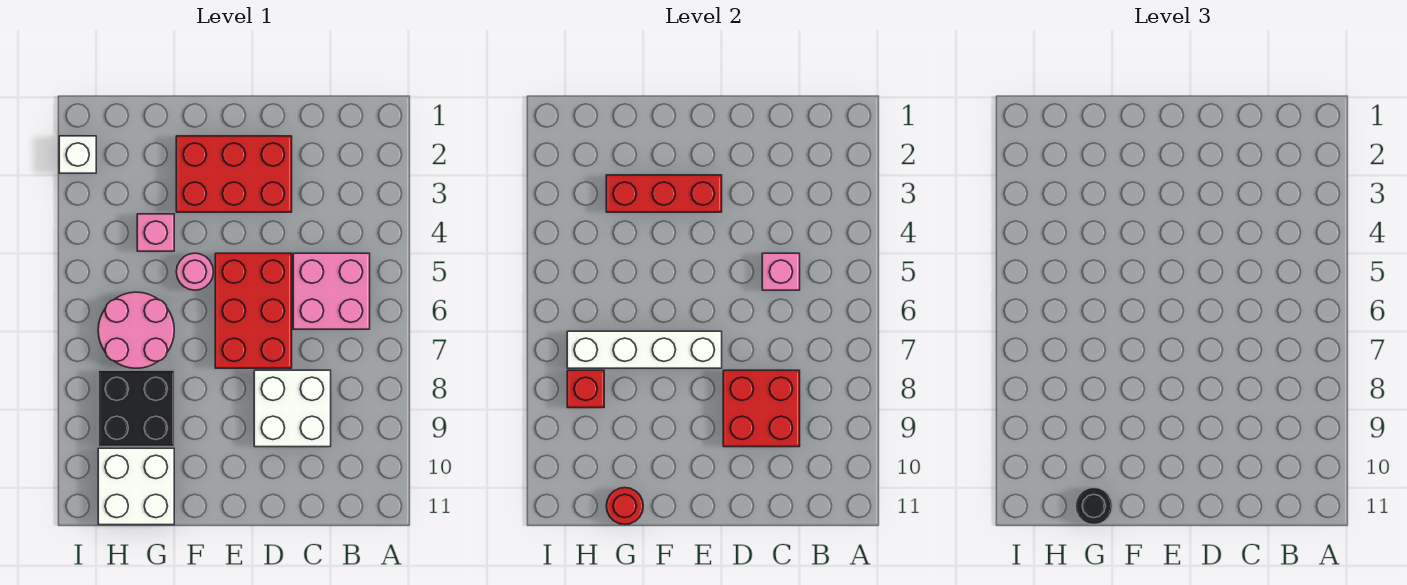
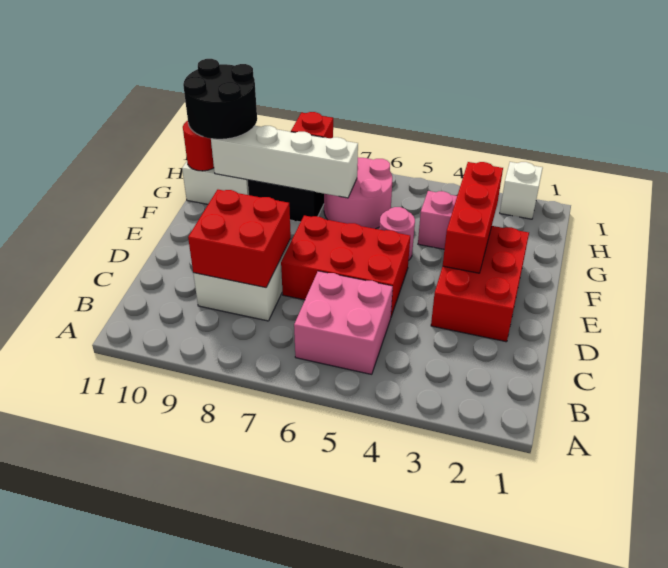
pink brick C5 level 2 -> none
white brick E7:H7 level 2 -> white brick G7:G10 level 2
black round brick G11 level 3 -> black round brick G10:H11 level 3

